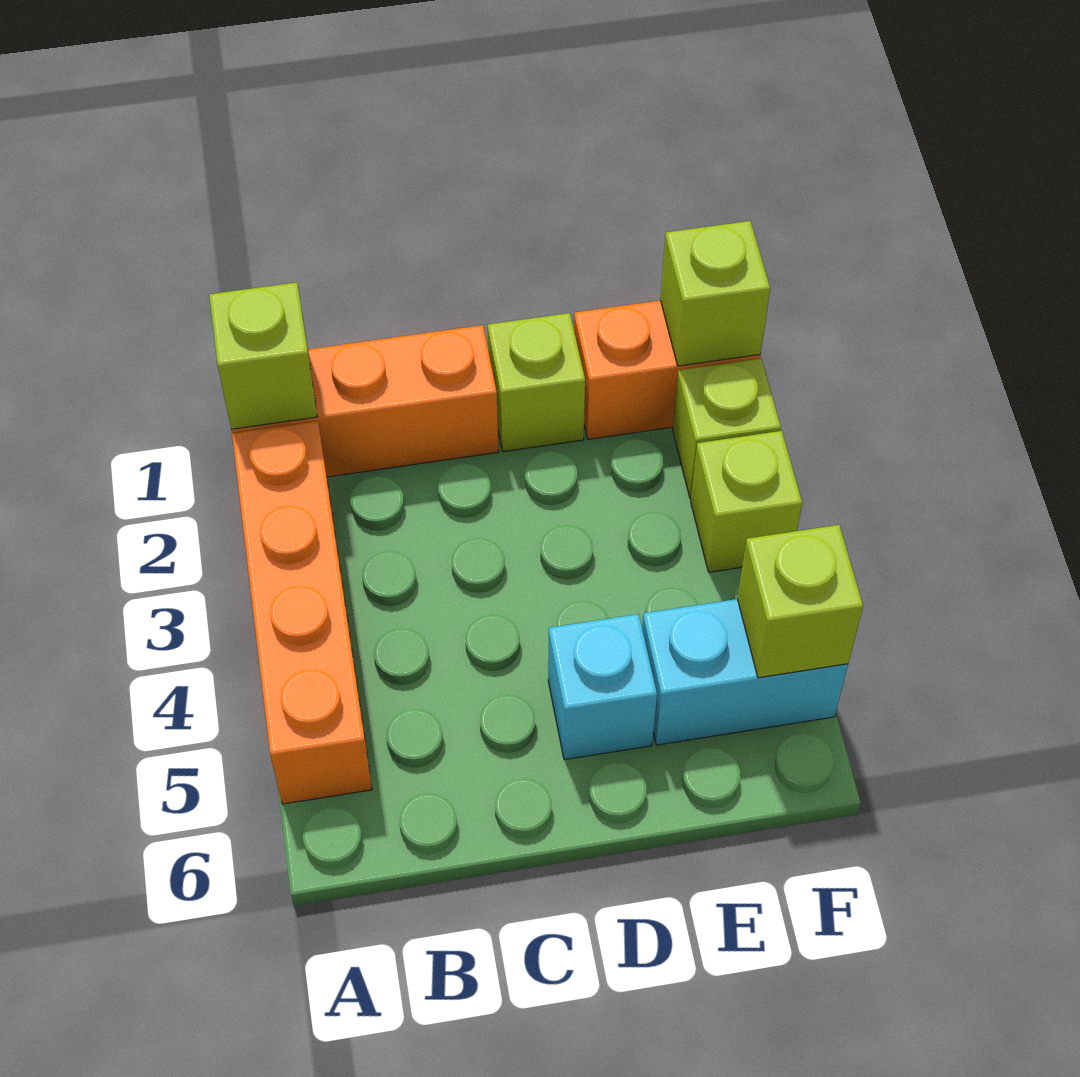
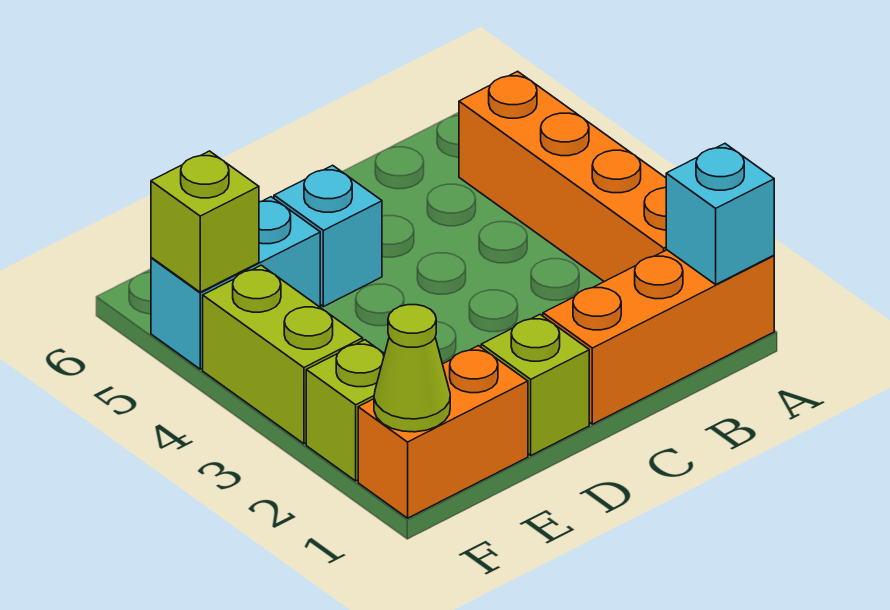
lime brick A1 level 2 -> cyan brick A1 level 2
lime brick F1 level 2 -> lime cone F1 level 2
lime brick F3 level 1 -> lime brick F3:F4 level 1

